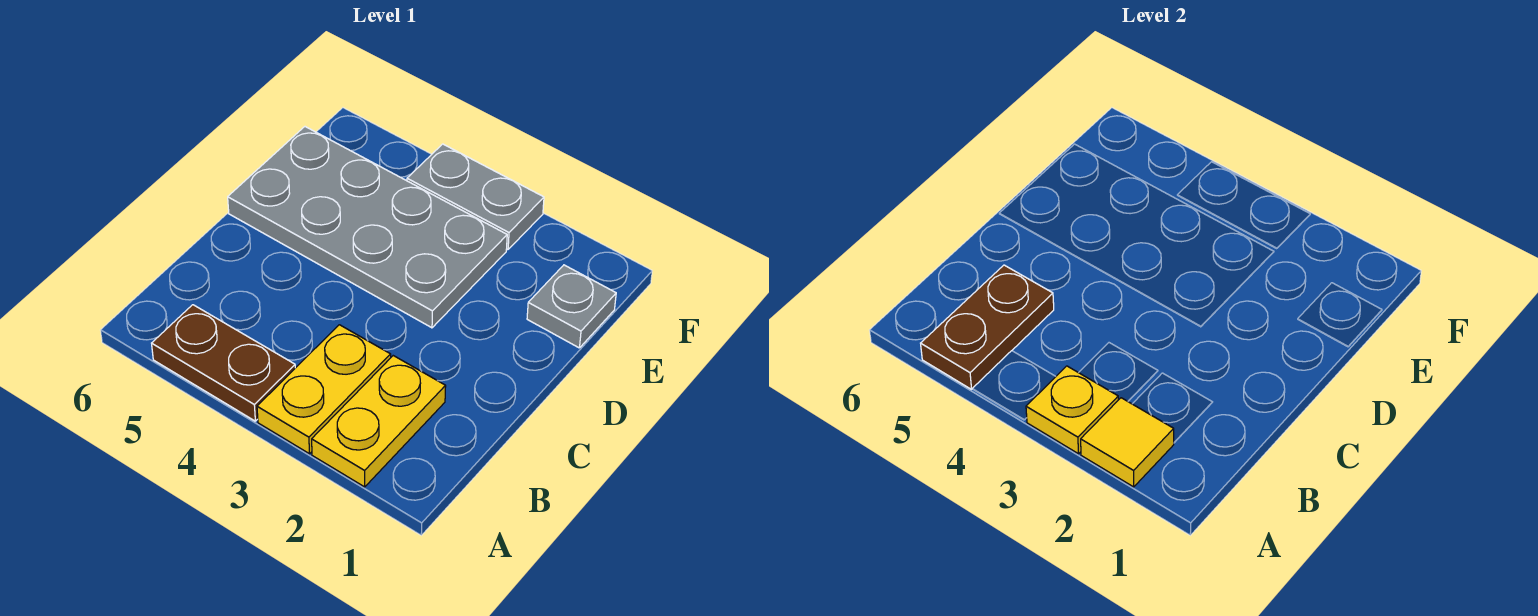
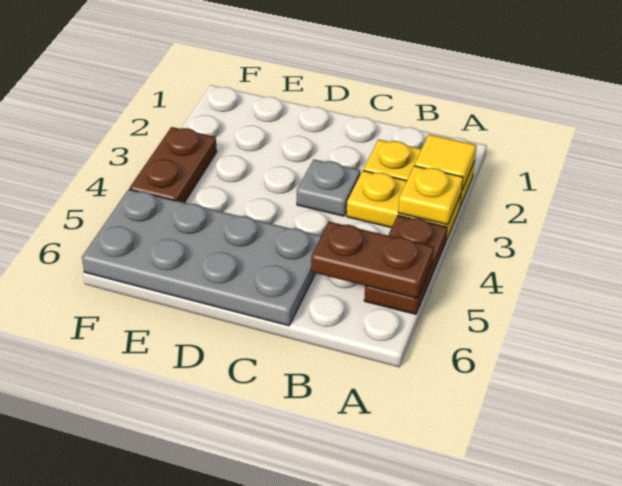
grey plate D3:E6 level 1 -> grey plate C5:F6 level 1
grey plate E1 level 1 -> grey plate C3 level 1
grey plate F3:F4 level 1 -> brown plate F3:F4 level 1

